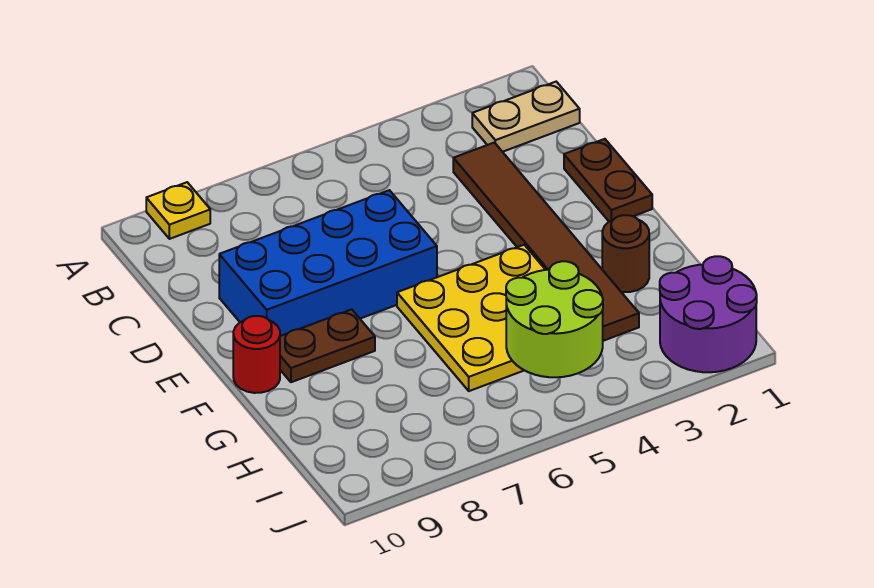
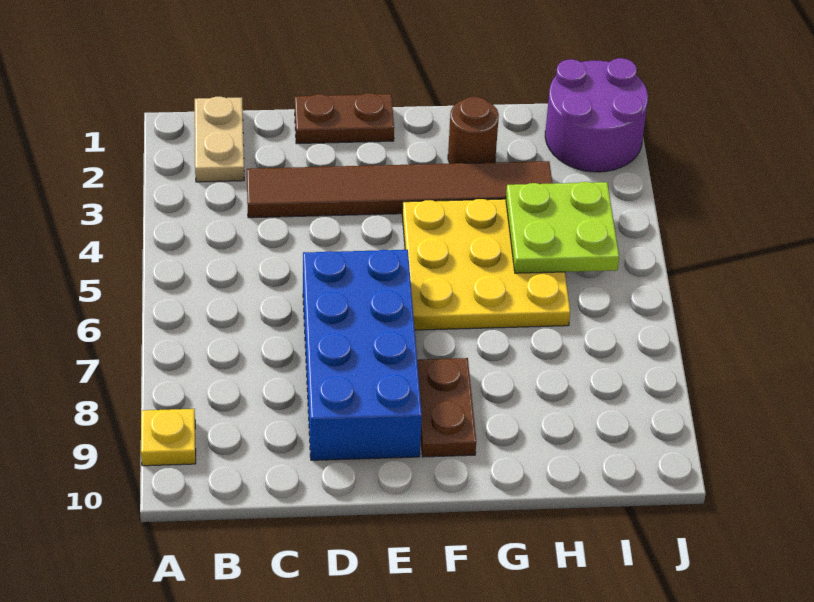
red round brick F10 level 1 -> none
lime round brick H4:I5 level 2 -> lime plate H4:I5 level 2

